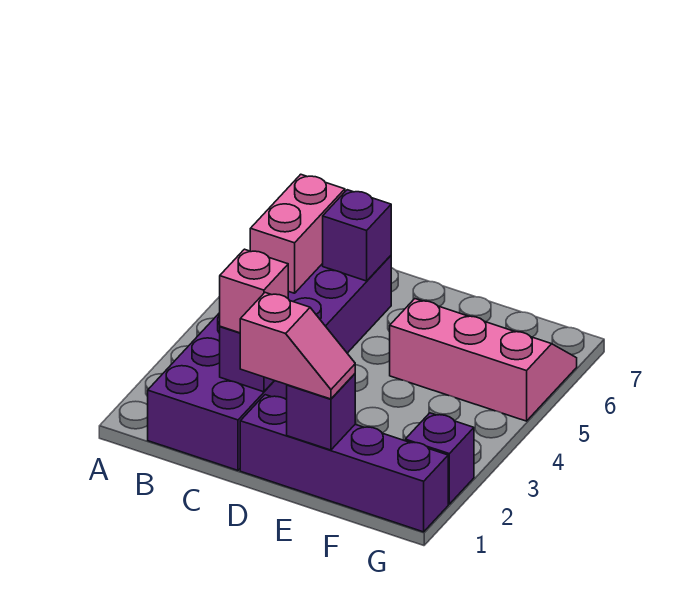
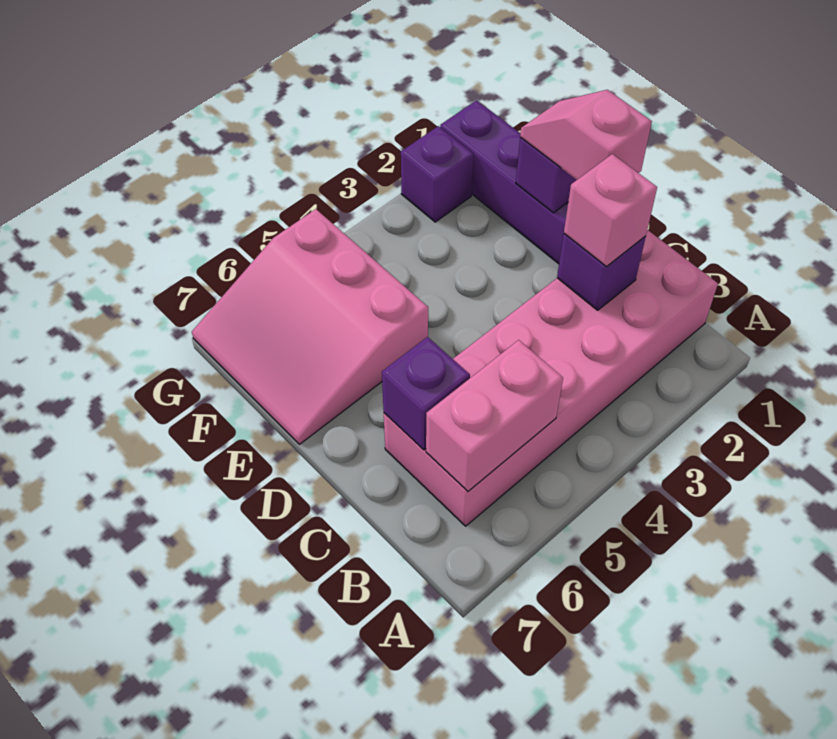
purple brick B1:C6 level 1 -> pink brick B1:C6 level 1
pink slope E5:G6 level 1 top 5 -> pink slope E5:G7 level 1 top 5

